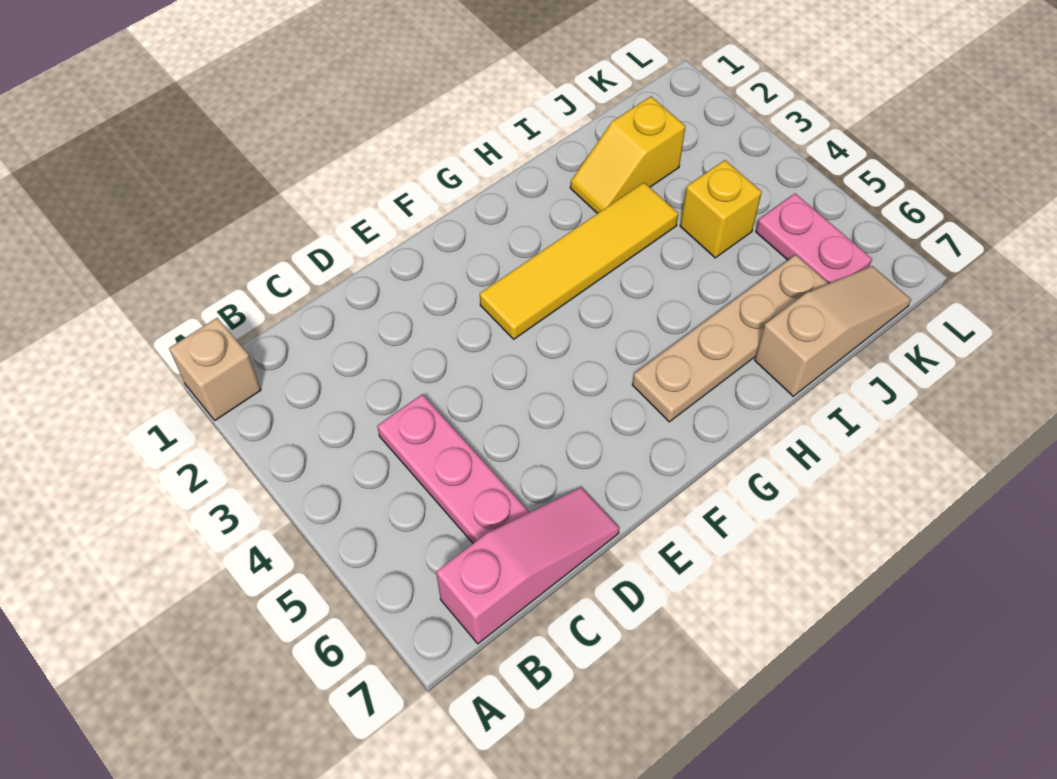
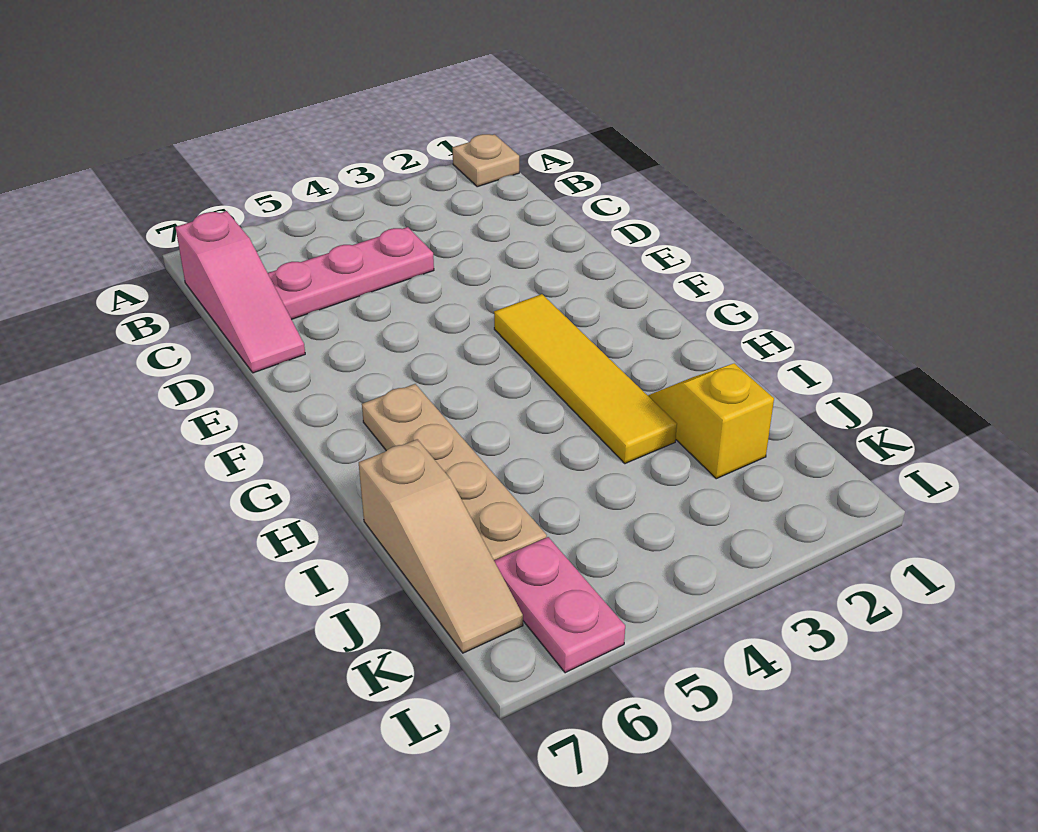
tan brick A1 level 1 -> tan plate A1 level 1
yellow brick J4 level 1 -> none
pink plate K5:K6 level 1 -> pink plate K6:L6 level 1

